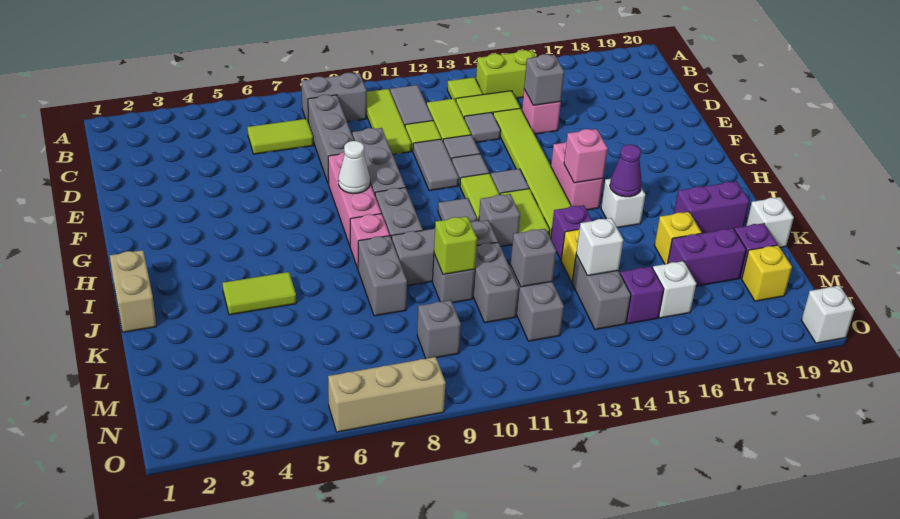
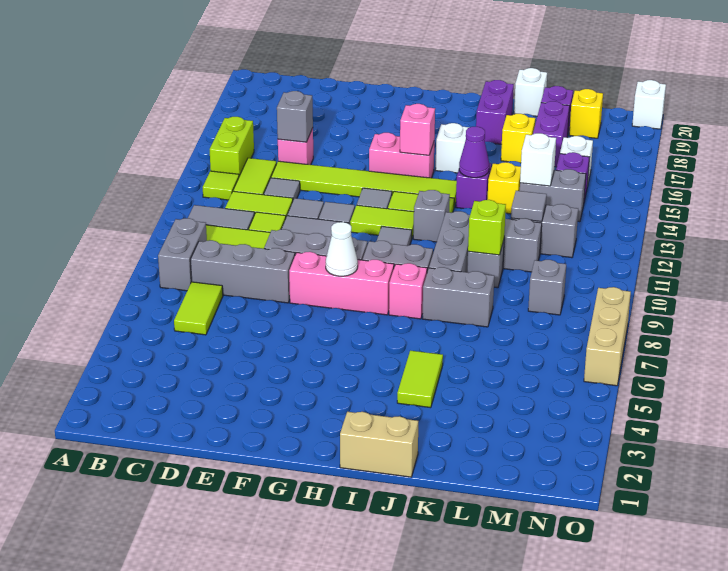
purple cone I16 level 2 -> purple cone J14 level 2
grey brick L12 level 2 -> grey tile L12 level 2

